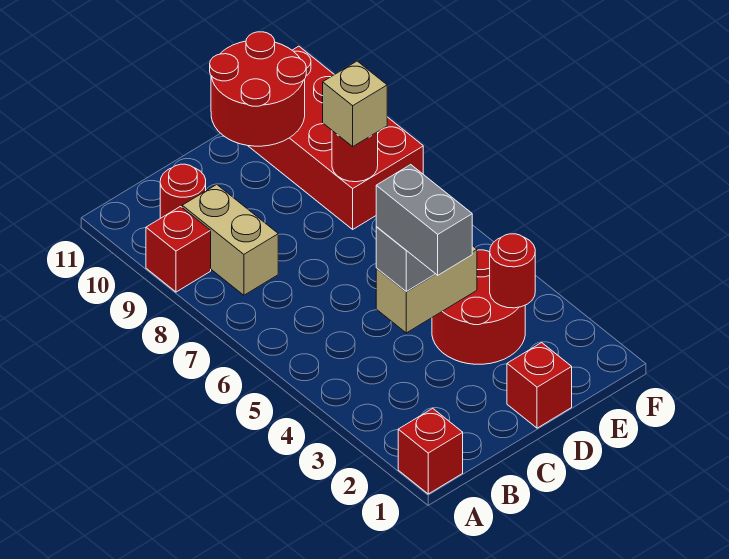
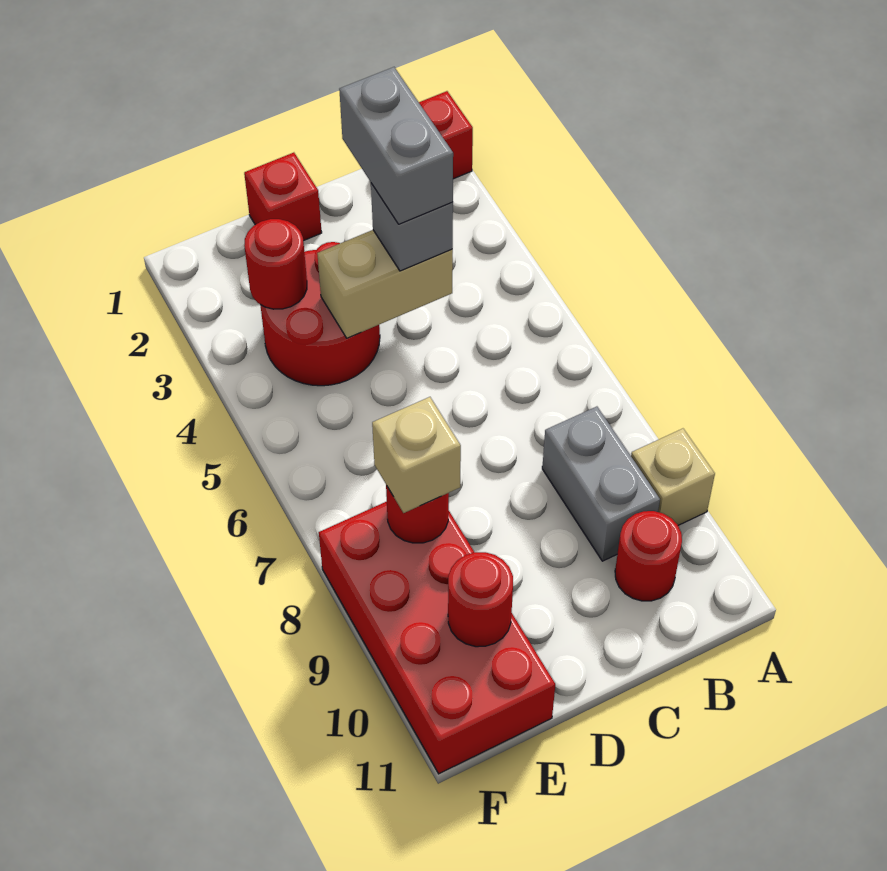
red brick A9 level 1 -> tan brick A9 level 1
tan brick B8:B9 level 1 -> grey brick B8:B9 level 1
red round brick D10:E11 level 2 -> red round brick E10 level 2

